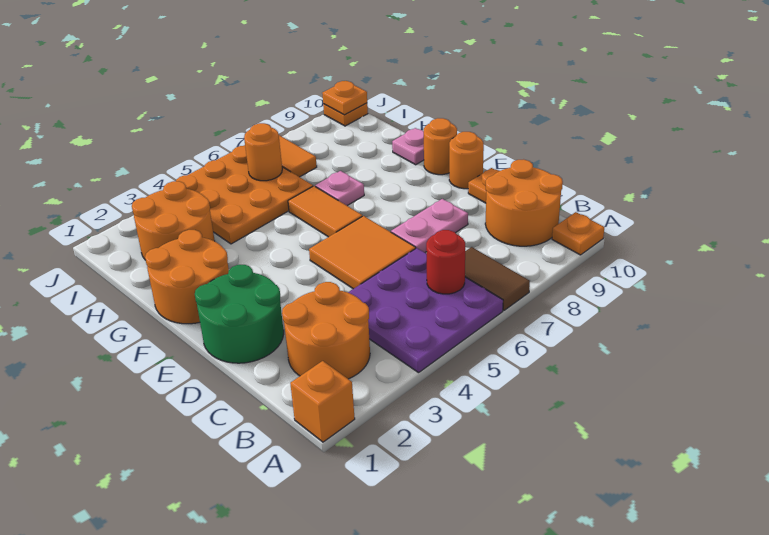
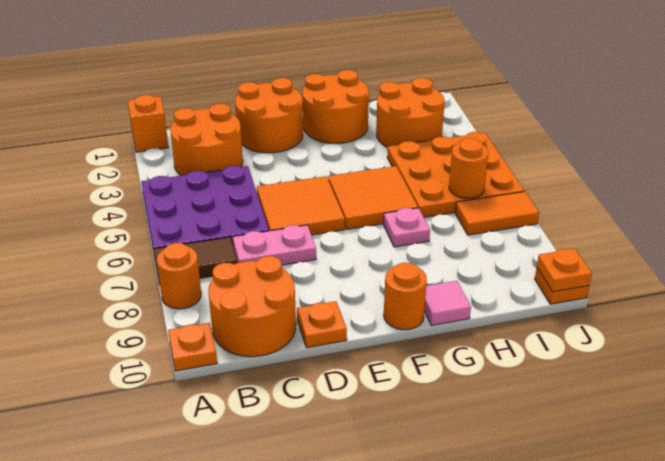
red round brick B6 level 2 -> none
green round brick D1:E2 level 1 -> orange round brick D1:E2 level 1
pink plate D7:D8 level 1 -> pink plate C7:D7 level 1
orange round brick E10 level 1 -> orange round brick A8 level 1
orange tile F6:G6 level 1 -> orange tile F5:G6 level 1
pink plate G10 level 1 -> pink tile G10 level 1

